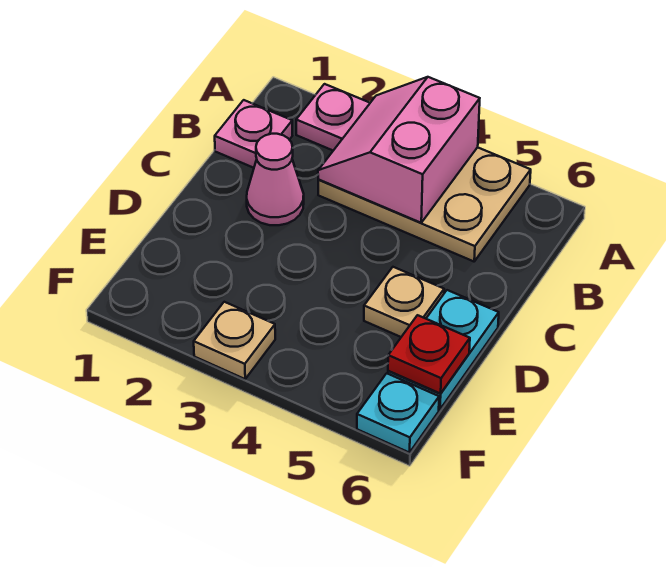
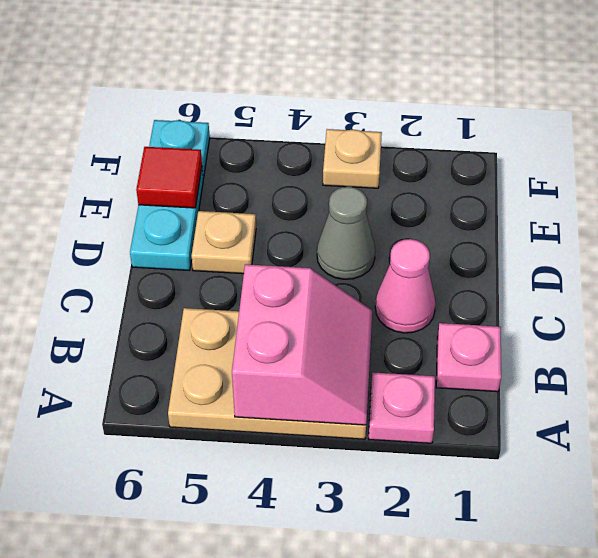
none -> grey cone D3 level 1
red plate E6 level 2 -> red tile E6 level 2

